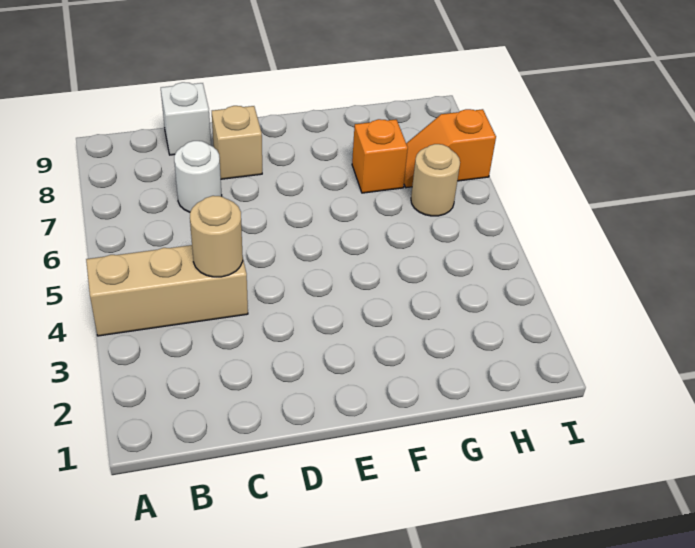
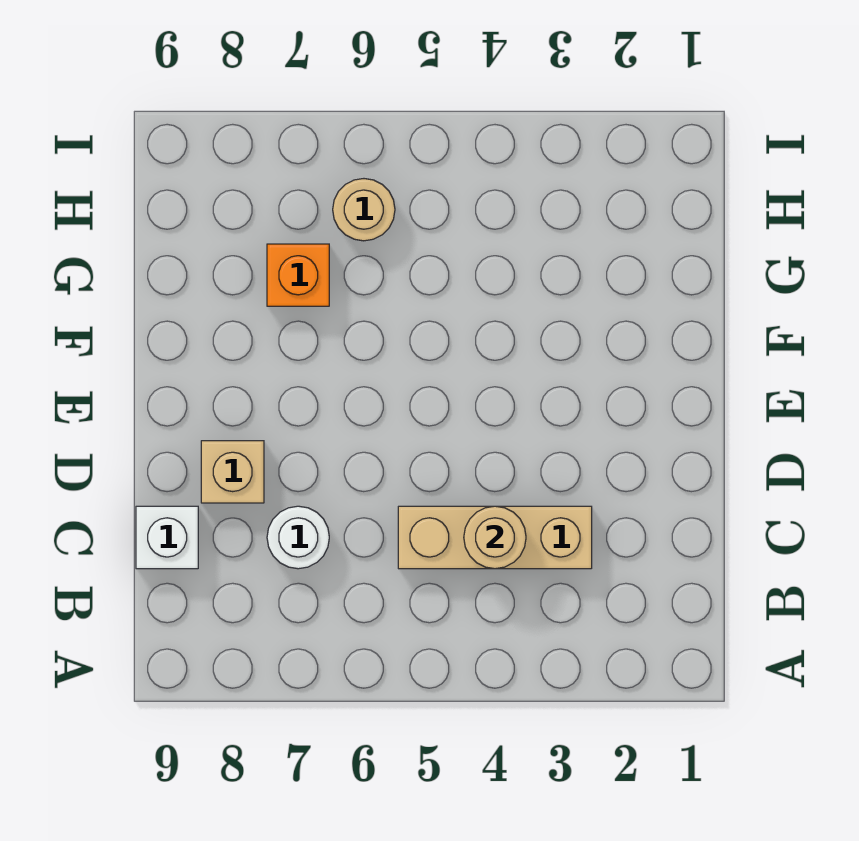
tan brick A4:C4 level 1 -> tan brick C3:C5 level 1
orange slope H7:I7 level 1 top I -> none

